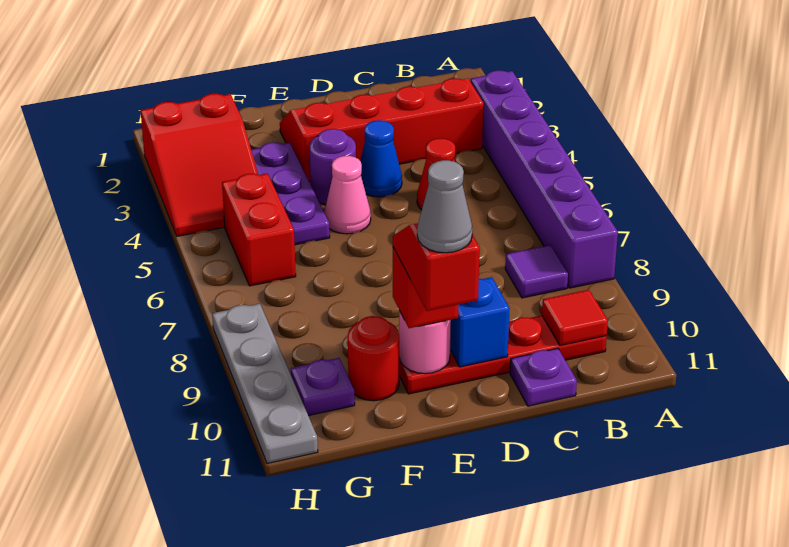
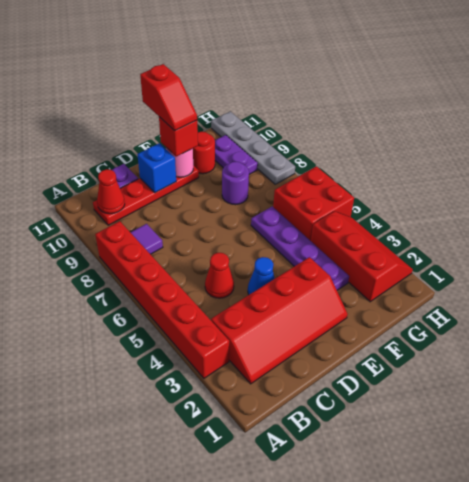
purple brick A3:A8 level 1 -> red brick A3:A8 level 1
red tile B10 level 2 -> red cone B10 level 2
purple round brick E4 level 1 -> purple round brick F8 level 1
pink cone E5 level 1 -> none
grey cone E11 level 5 -> none
purple plate F3:F5 level 1 -> purple plate F3:F6 level 1
red slope G2:H4 level 1 top 2 -> red slope G2:H4 level 1 top G
red brick G5:G6 level 1 -> red brick G5:H6 level 1
purple plate G10 level 1 -> purple plate G9:G10 level 1

